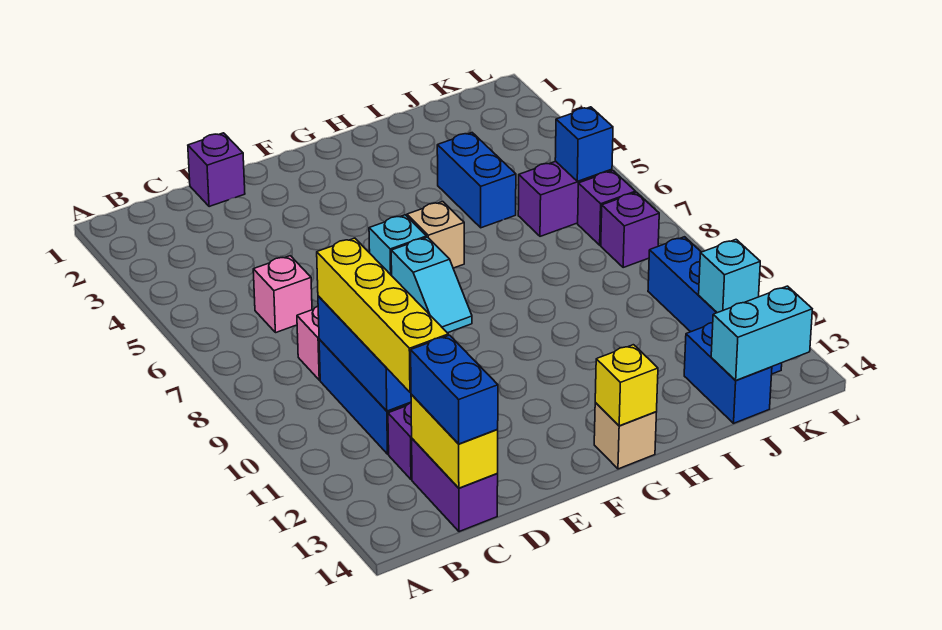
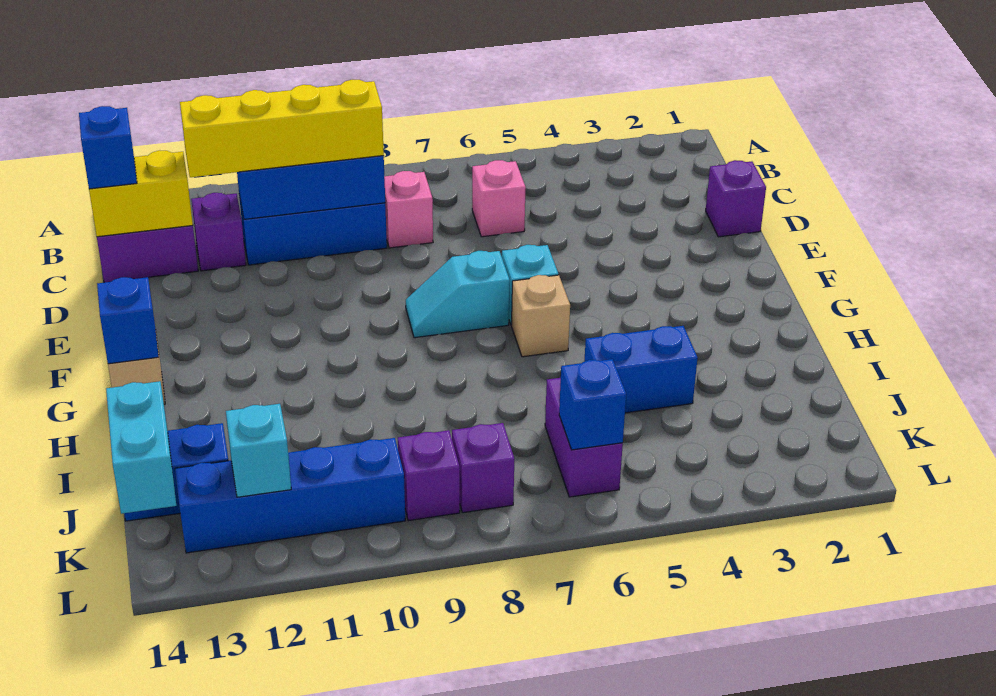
blue brick C13:C14 level 3 -> blue brick C14 level 3
yellow brick G14 level 2 -> blue brick G14 level 2
purple brick K7 level 1 -> purple brick K9 level 1

